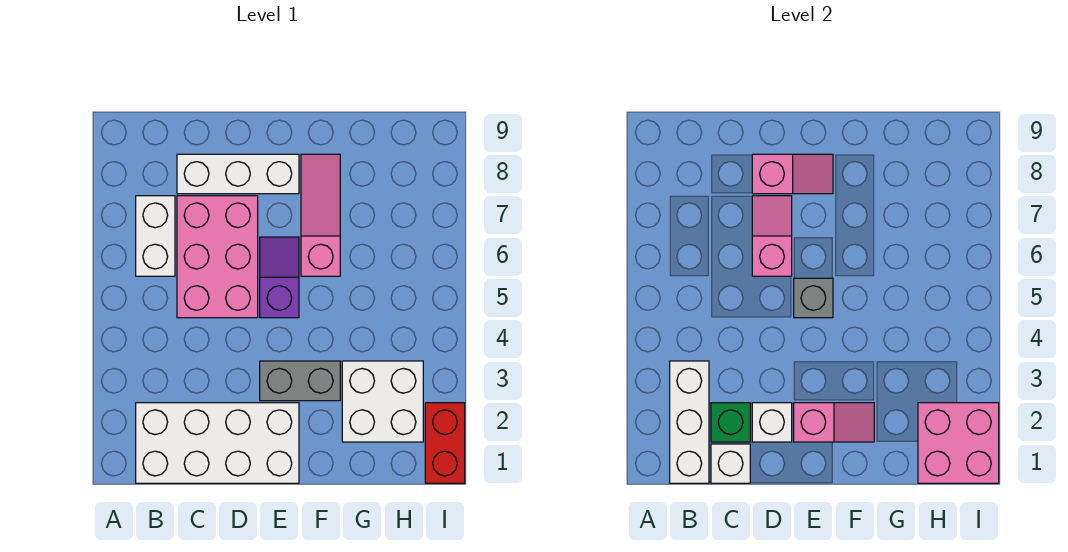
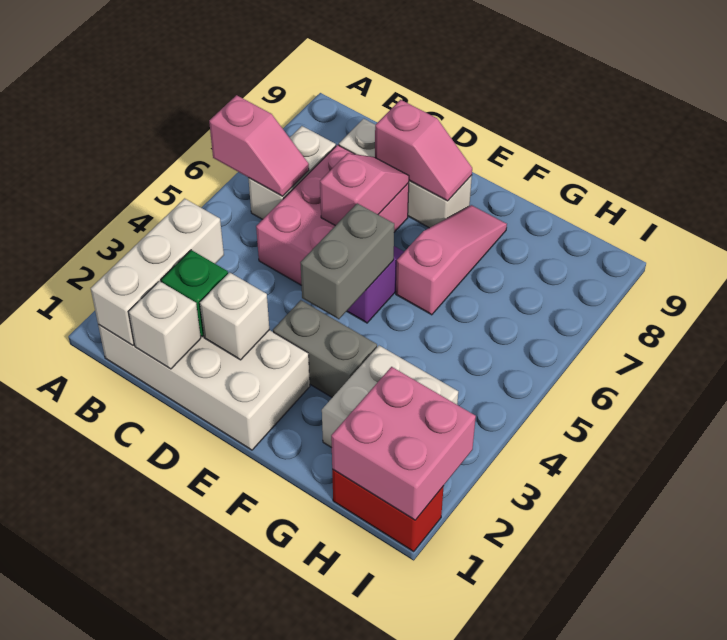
pink slope E2:F2 level 2 top E -> pink slope A6:B6 level 2 top A
grey brick E5 level 2 -> grey brick E4:E5 level 2
red brick I1:I2 level 1 -> red brick H1:I1 level 1

